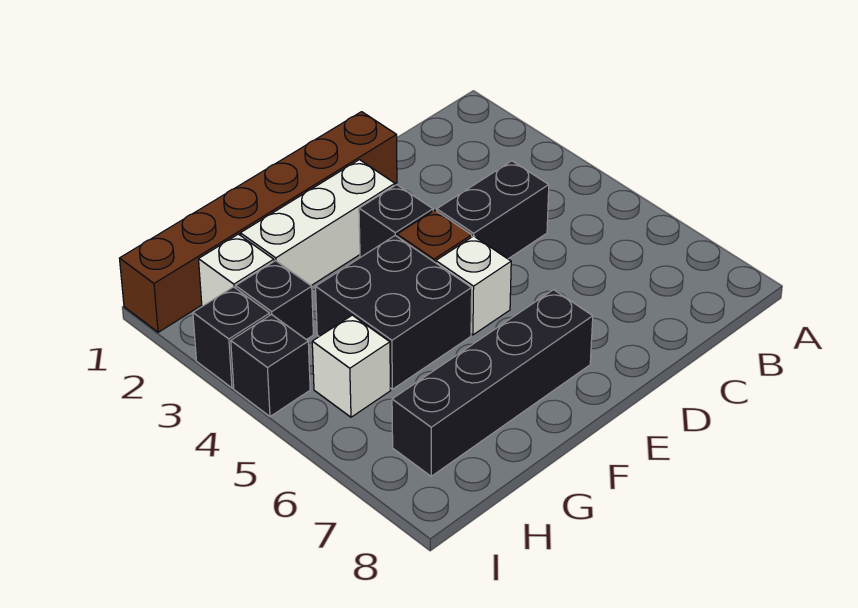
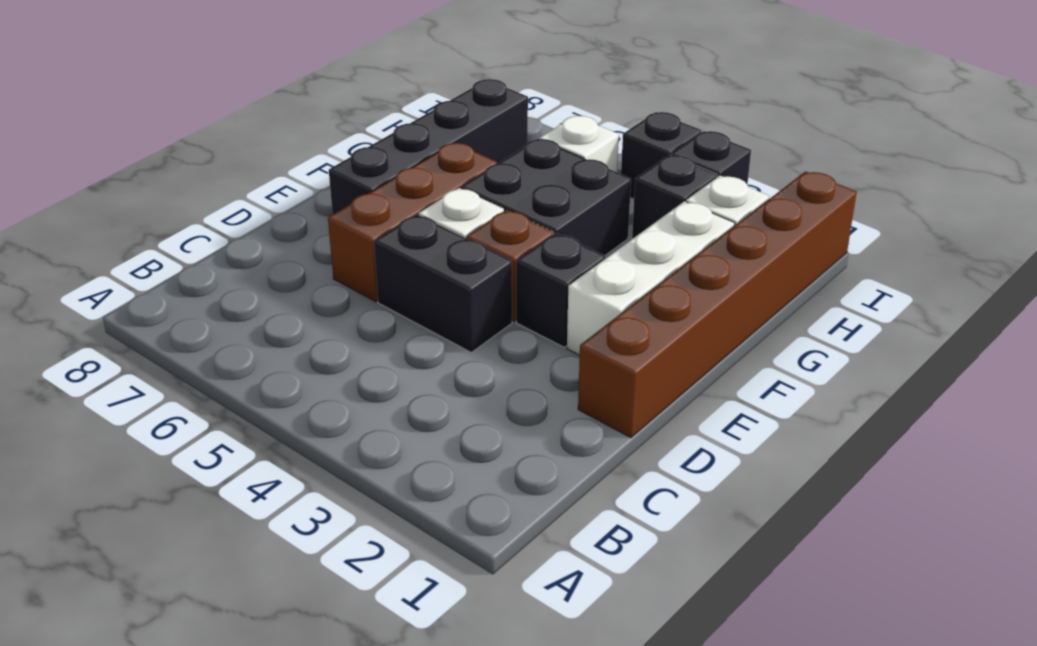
black brick C4:D4 level 1 -> black brick D4:D5 level 1
none -> brown brick D6:F6 level 1

